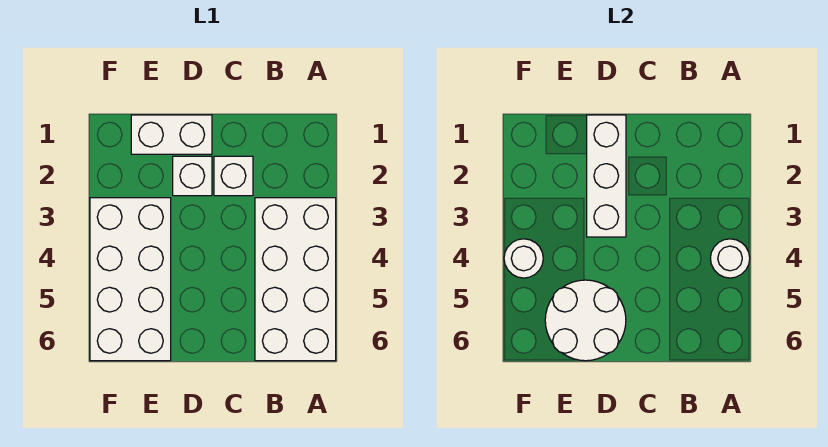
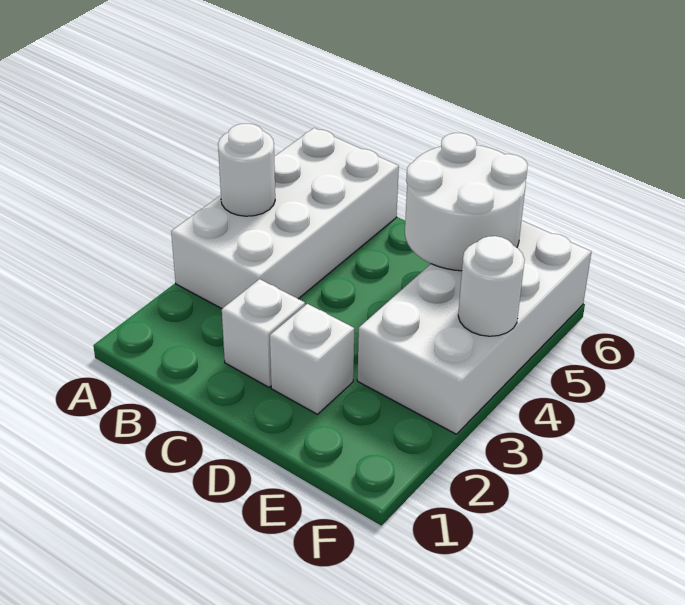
white brick D1:E1 level 1 -> none
white brick D1:D3 level 2 -> none

